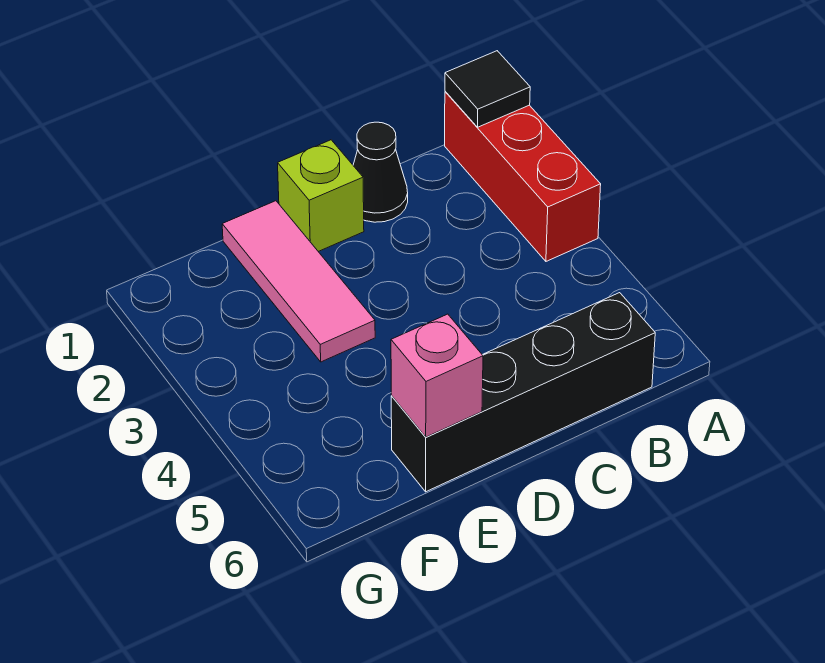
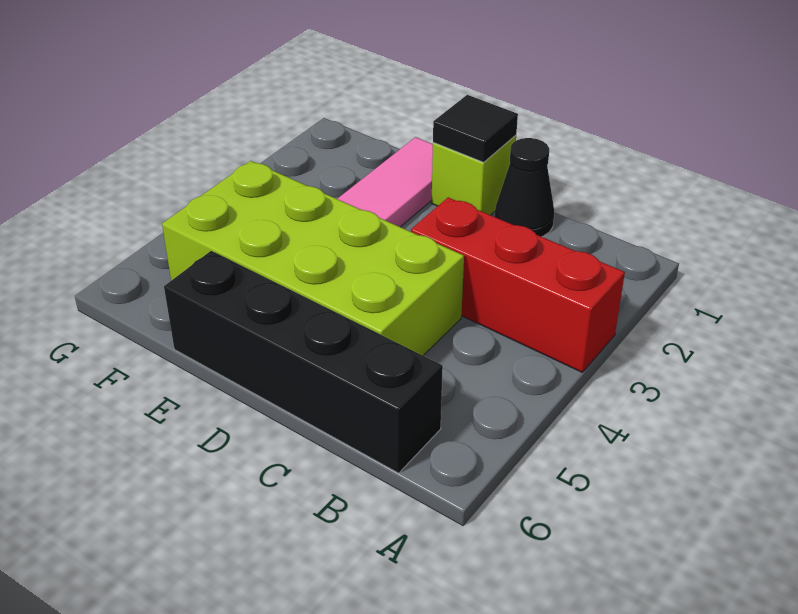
red brick A1:A3 level 1 -> red brick A3:C3 level 1
black tile A1 level 2 -> black tile D1 level 2
none -> lime brick C4:F5 level 1
pink brick E6 level 2 -> none

